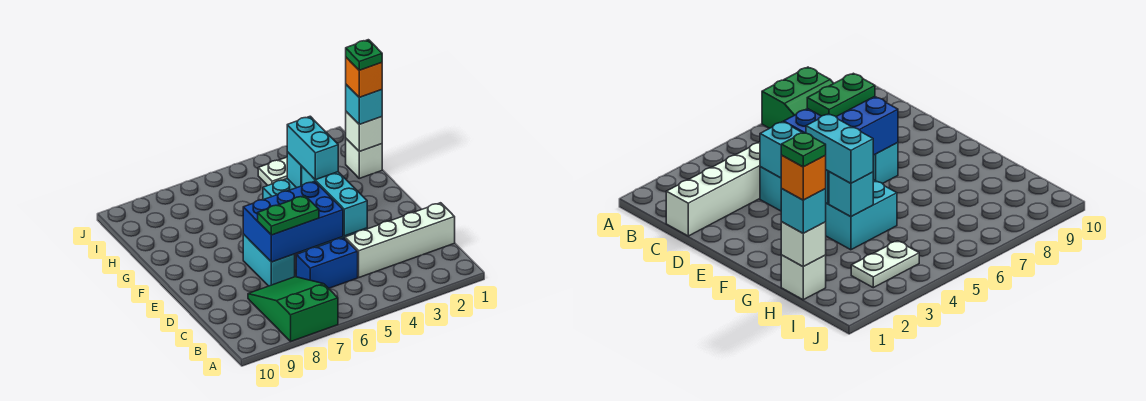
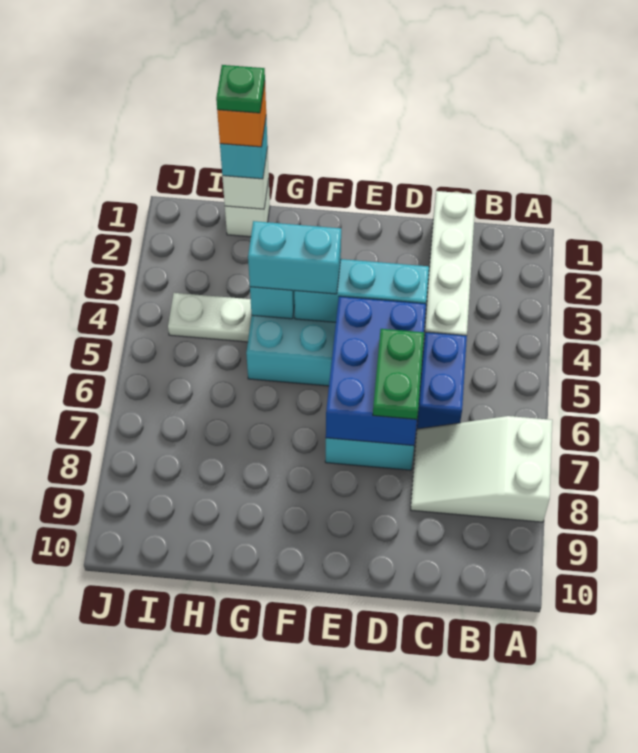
green slope A7:C8 level 1 top A -> white slope A7:C8 level 1 top A
white plate I3:I4 level 1 -> white plate H4:I4 level 1

